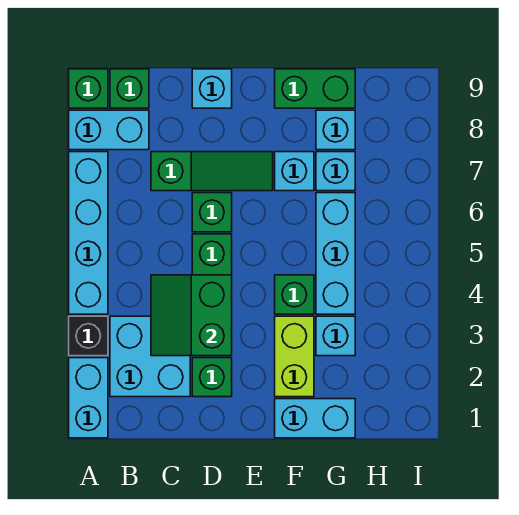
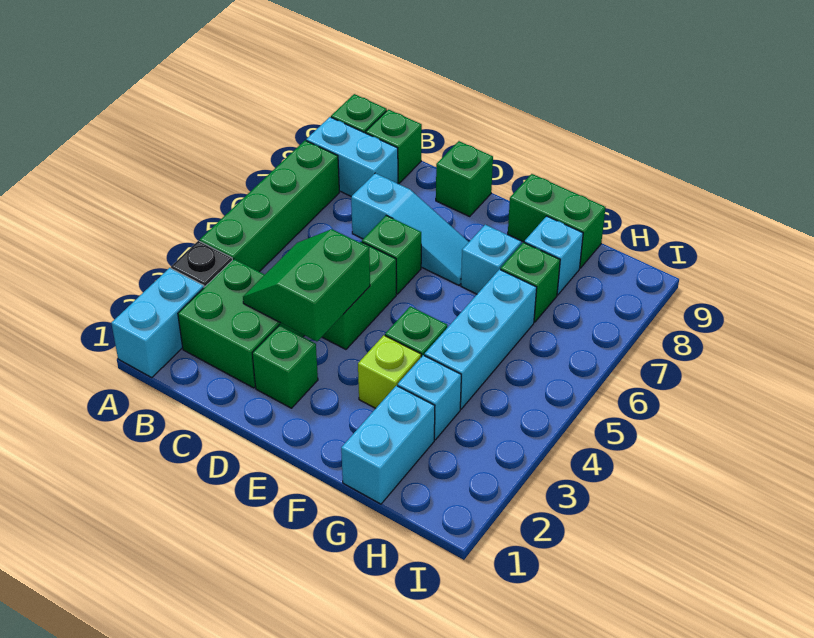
cyan brick A4:A7 level 1 -> green brick A4:A7 level 1
cyan brick B2:C3 level 1 -> green brick B2:C3 level 1
green slope C7:E7 level 1 top C -> cyan slope C7:E7 level 1 top C
cyan brick D9 level 1 -> green brick D9 level 1
cyan brick F1:G1 level 1 -> cyan brick G1:G2 level 1
lime brick F2:F3 level 1 -> lime brick F3 level 1
cyan brick G7 level 1 -> green brick G7 level 1

